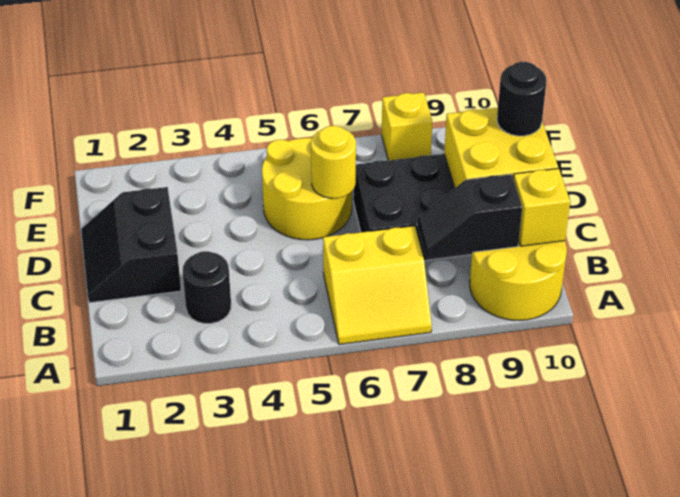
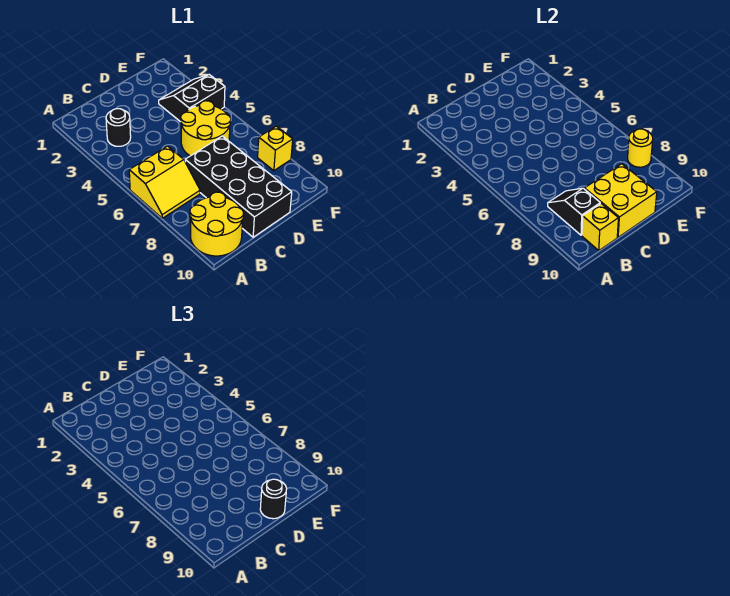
yellow slope A6:B7 level 1 top B -> yellow slope A6:B7 level 1 top 6
black slope C1:D2 level 1 top 2 -> black slope E3:F4 level 1 top 4
yellow round brick D6 level 2 -> yellow round brick F8 level 2

